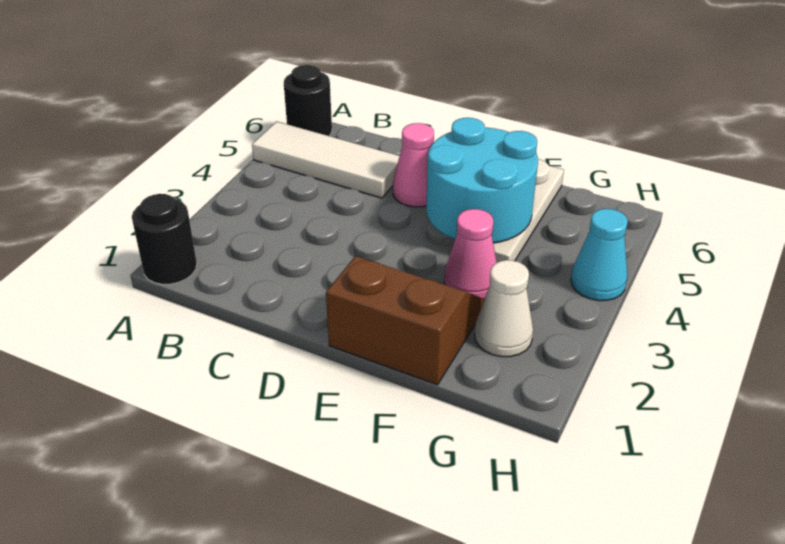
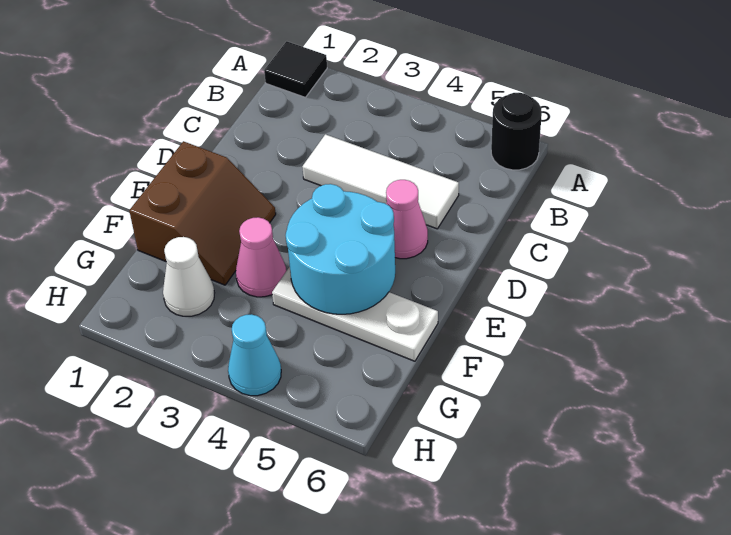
black round brick A1 level 1 -> black tile A1 level 1
white tile A5:C5 level 1 -> white tile C3:C5 level 1

